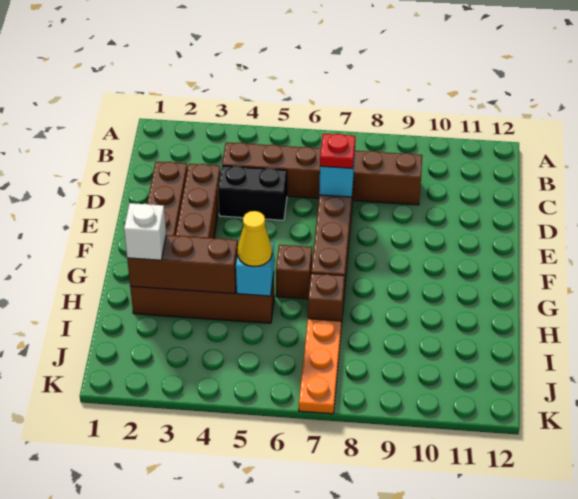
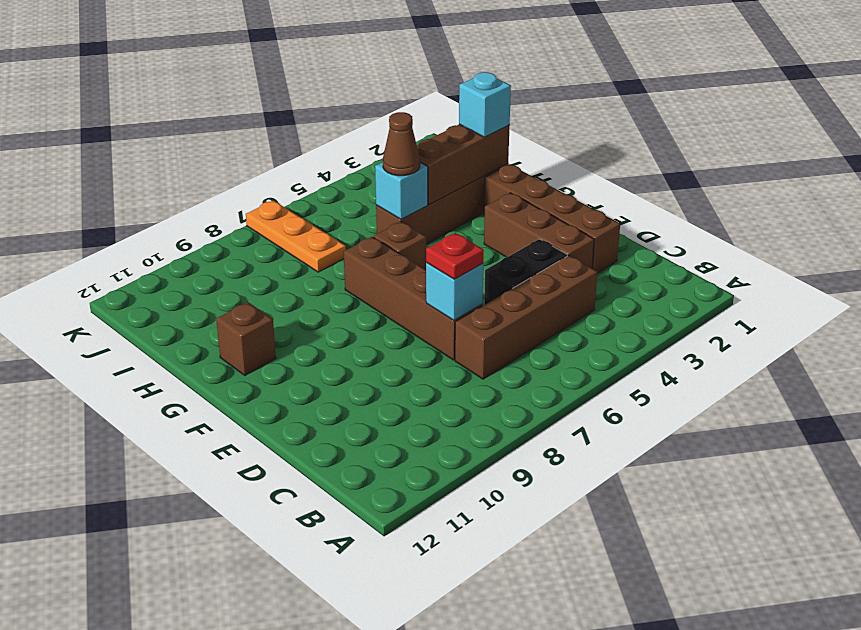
brown brick C4:C9 level 1 -> brown brick C4:C7 level 1
white brick H2 level 3 -> cyan brick H2 level 3
yellow cone H5 level 3 -> brown cone H5 level 3
brown brick H7 level 1 -> brown brick G11 level 1

